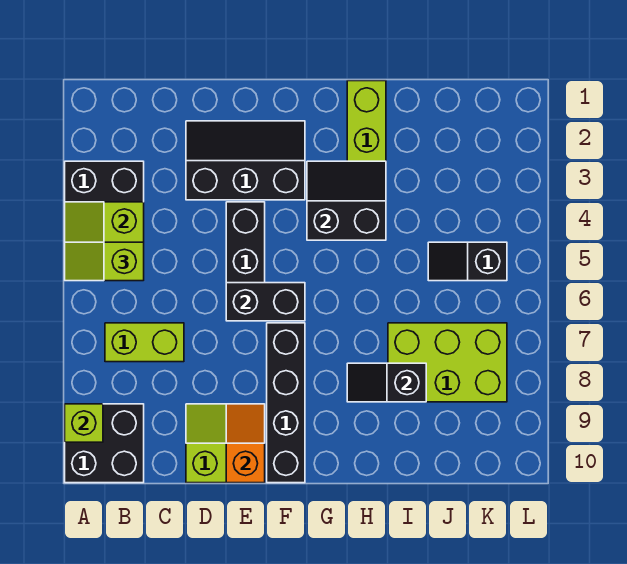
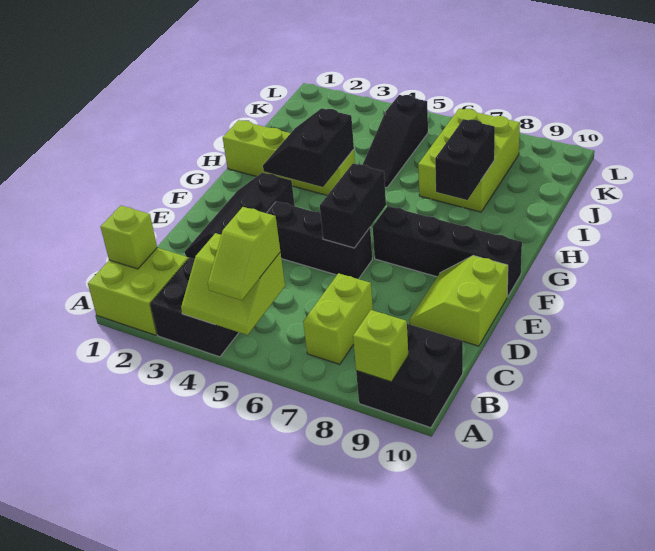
none -> lime brick A1:B2 level 1
none -> lime brick B1 level 2
orange slope E9:E10 level 2 top 10 -> none
black slope H8:I8 level 2 top I -> black brick H8:I8 level 2
black slope J5:K5 level 1 top K -> black slope I5:K5 level 1 top K

